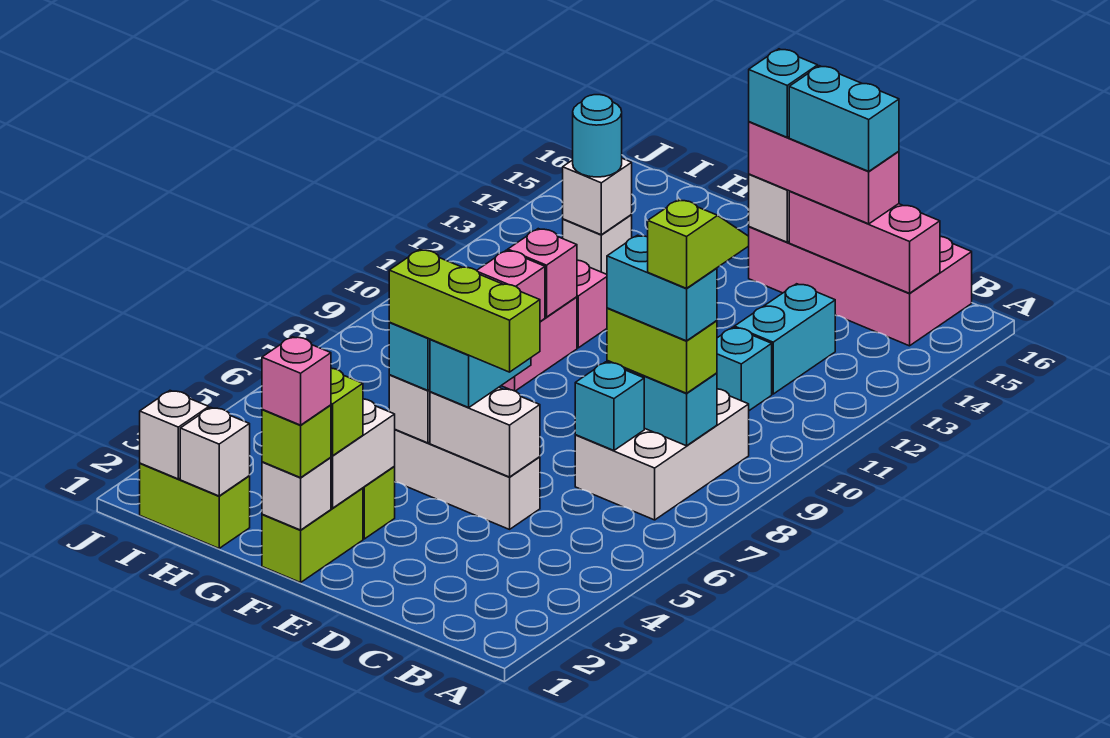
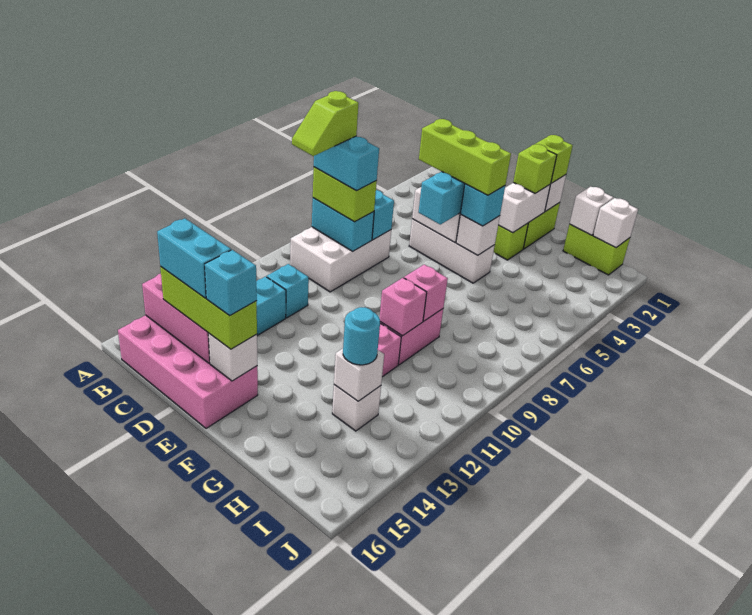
pink brick C15:E15 level 3 -> lime brick C15:E15 level 3
pink brick F1 level 4 -> none

